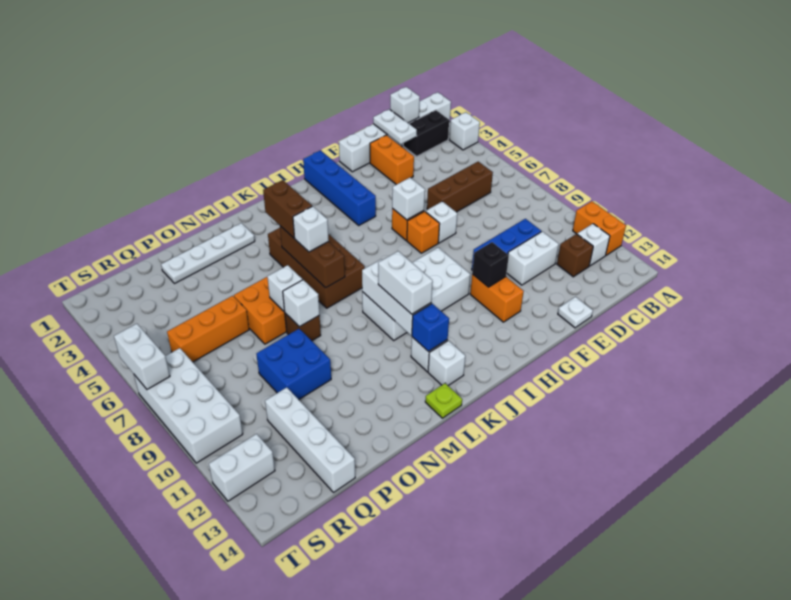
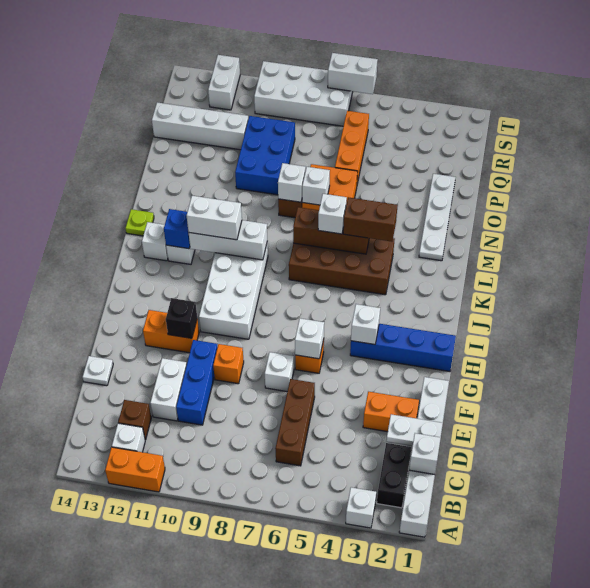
orange brick G7 level 1 -> orange brick F9 level 1
none -> white brick H4 level 2
blue brick O9:P10 level 1 -> blue brick O9:Q10 level 1

